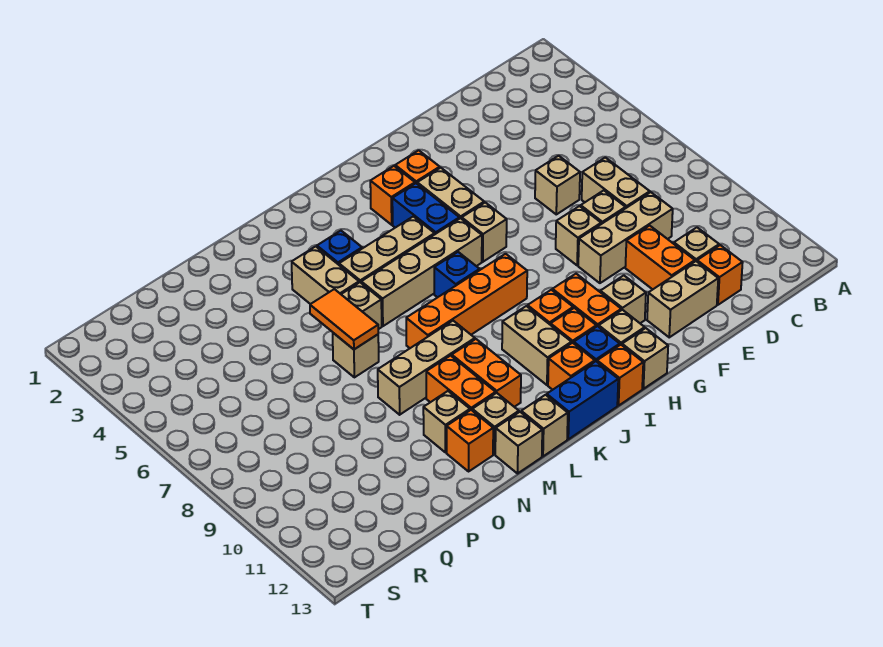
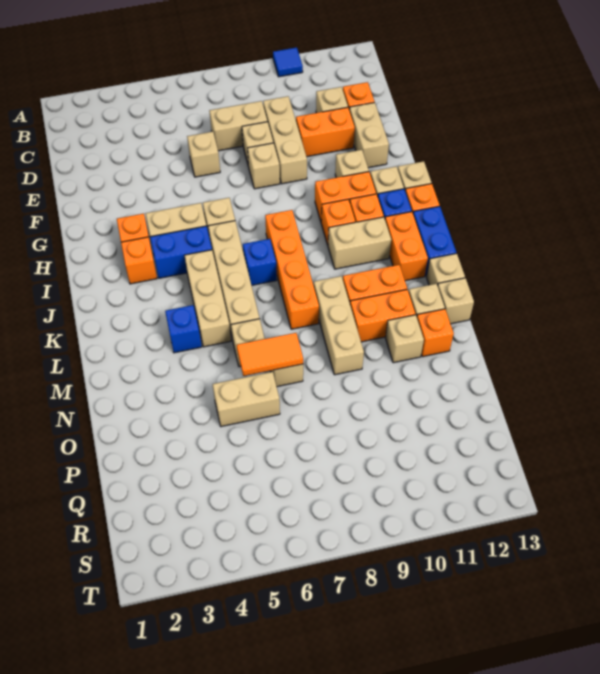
none -> blue tile A10 level 1
orange brick J12 level 1 -> orange brick J12:K12 level 1
tan brick M4:M5 level 1 -> tan brick O5:O6 level 1

